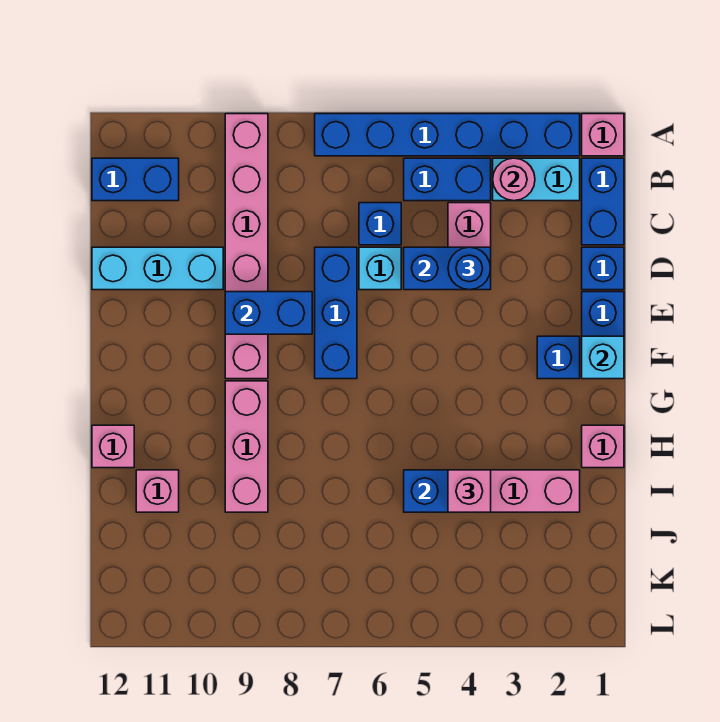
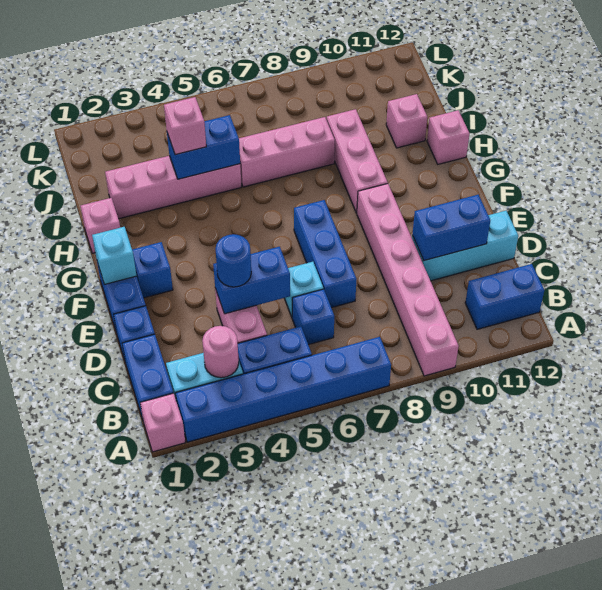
blue brick E8:E9 level 2 -> blue brick D10:D11 level 2
none -> pink brick I6:I8 level 1

